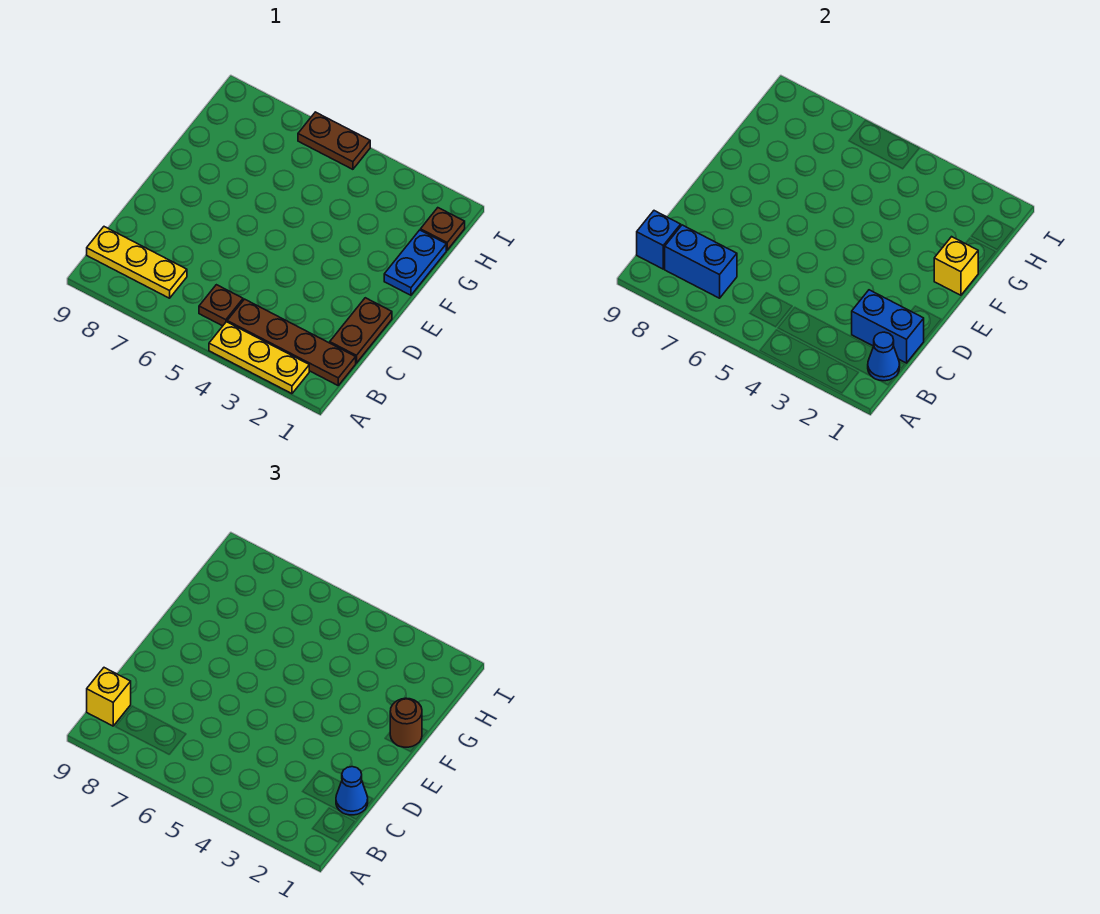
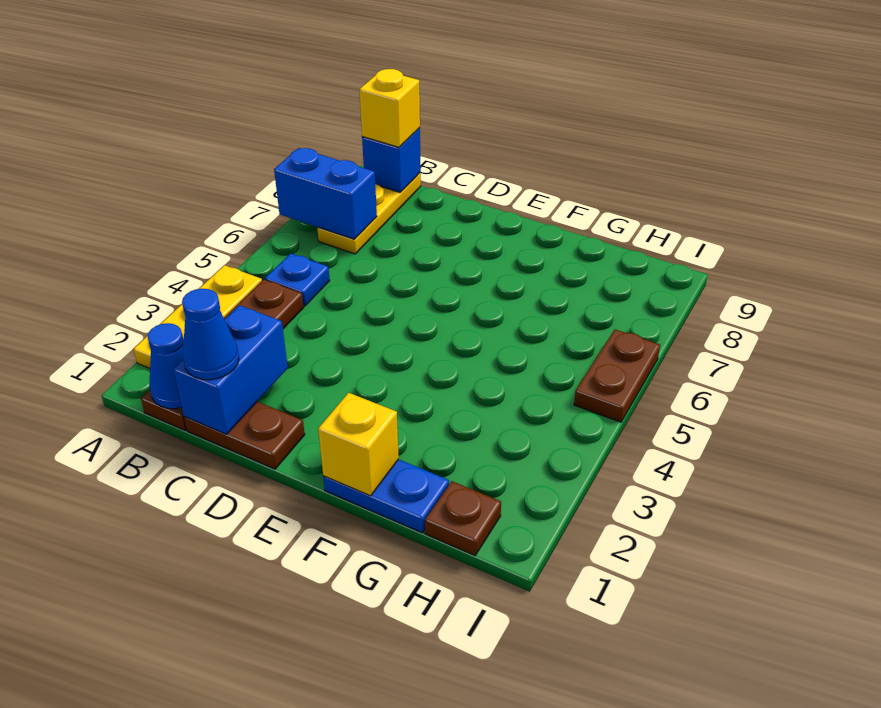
brown plate B5 level 1 -> blue plate B5 level 1
blue brick B7:B8 level 2 -> blue brick A7:B7 level 2
brown round brick F1 level 3 -> none

